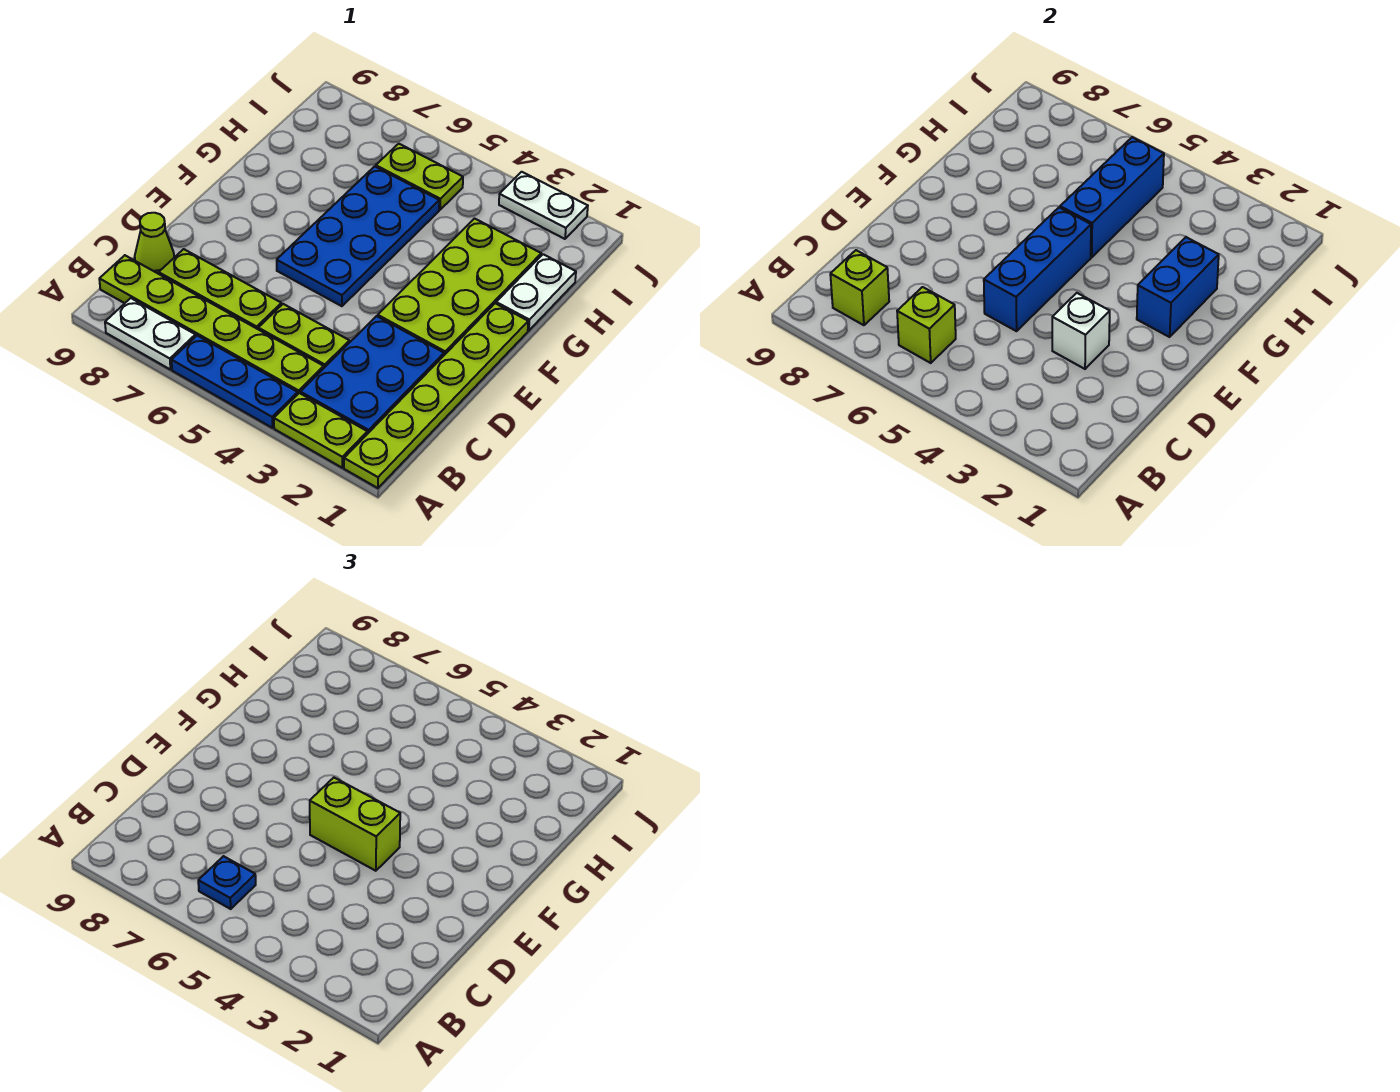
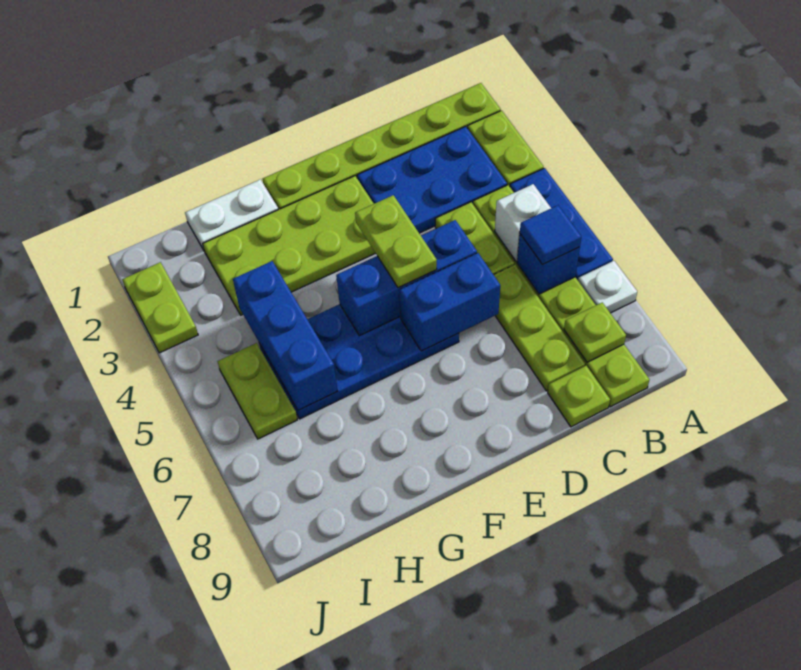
white plate A7:A8 level 1 -> white plate A7 level 1
lime brick B6 level 2 -> blue brick B6 level 2
blue plate B6 level 3 -> blue tile B6 level 3
lime brick B8 level 2 -> lime plate B8 level 2
lime cone C9 level 1 -> lime plate C9 level 1
white brick D3 level 2 -> white brick B5 level 2
lime brick E4:E5 level 3 -> lime plate E4:E5 level 3
blue brick F2:G2 level 2 -> blue brick D6:E6 level 2
blue brick G5:I5 level 2 -> blue brick H4:H6 level 2
white plate J2:J3 level 1 -> lime plate J2:J3 level 1

